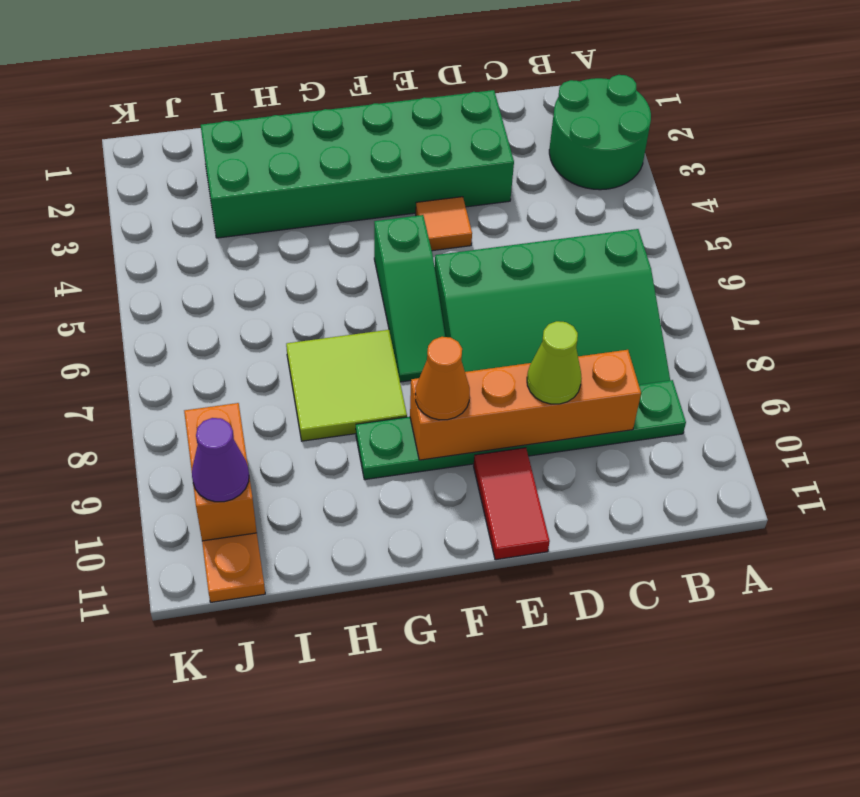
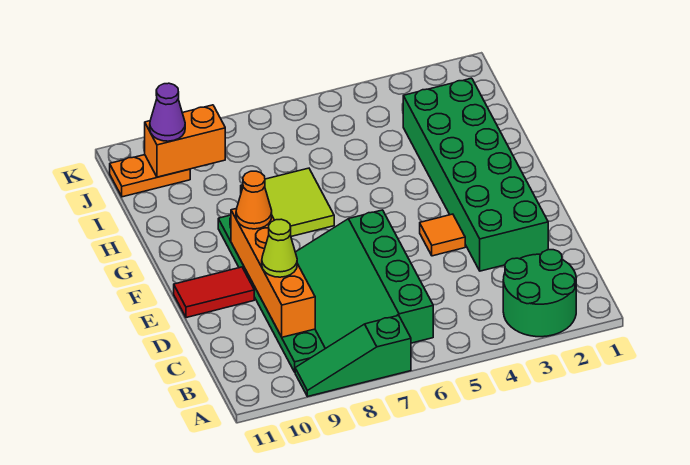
green slope F5:F7 level 1 top 5 -> green slope A7:A9 level 1 top 7

